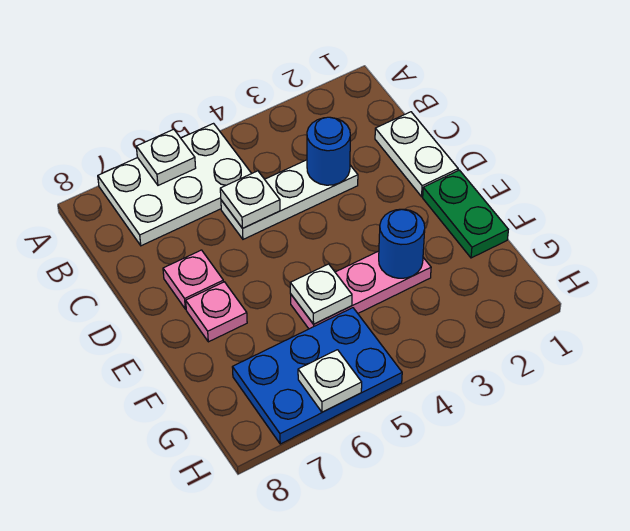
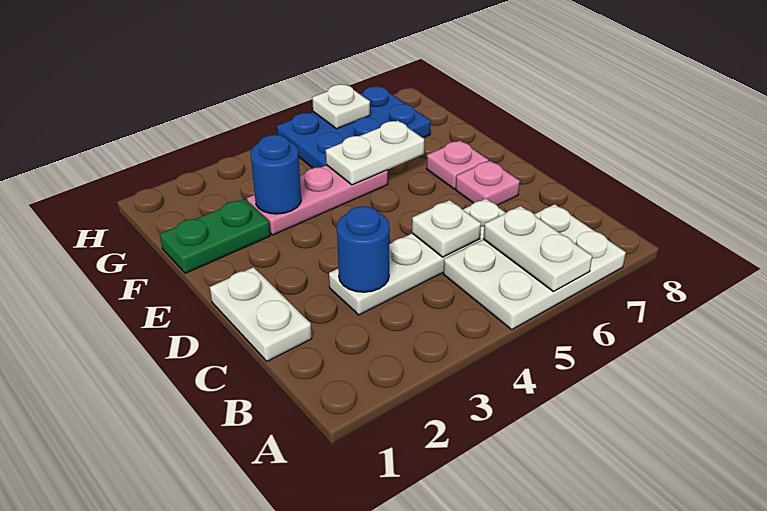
white plate A6 level 2 -> white plate A6:B6 level 2
white plate C3:C5 level 1 -> white plate C3:C6 level 1
green plate E1:F1 level 1 -> green plate F1:F2 level 1
white plate F5 level 2 -> white plate F5:F6 level 2

